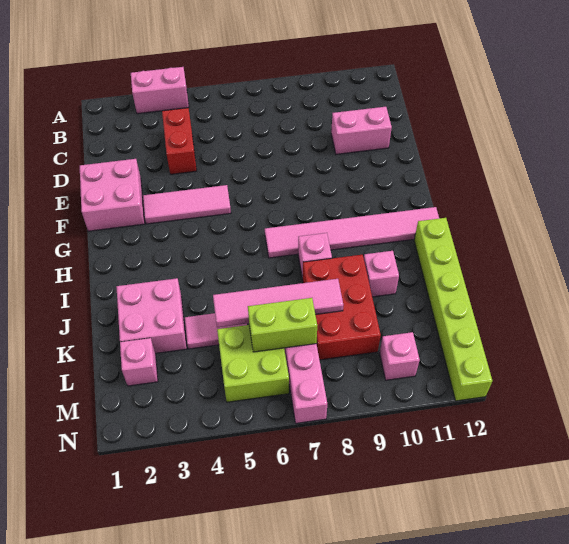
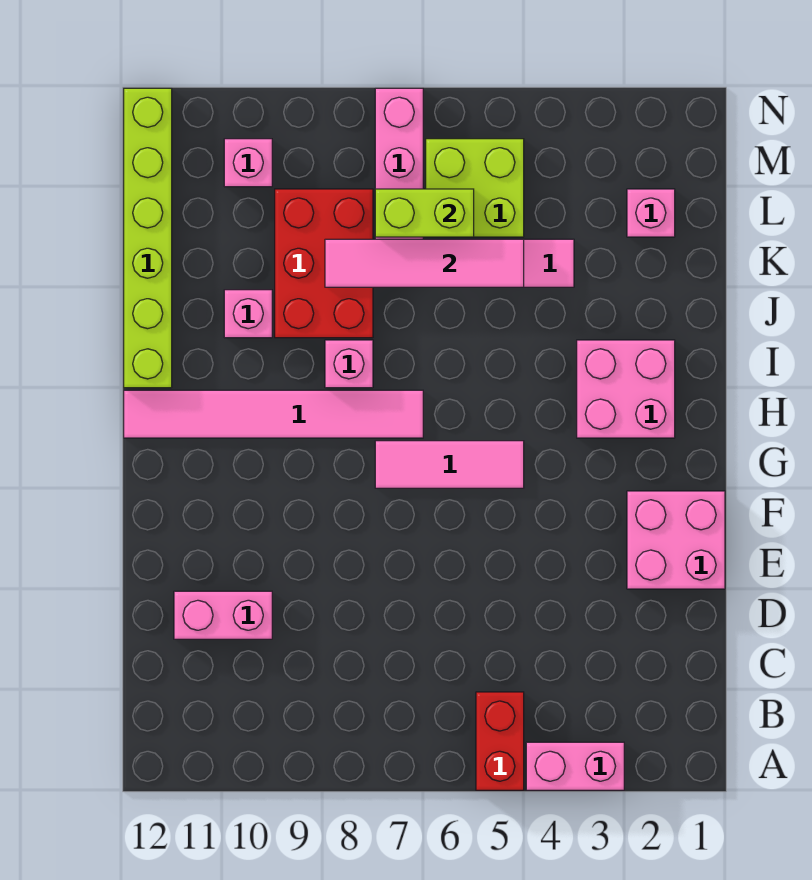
red brick C4:D4 level 1 -> red brick A5:B5 level 1
pink tile F3:F5 level 1 -> pink tile G5:G7 level 1
pink brick J2:K3 level 1 -> pink brick H2:I3 level 1

